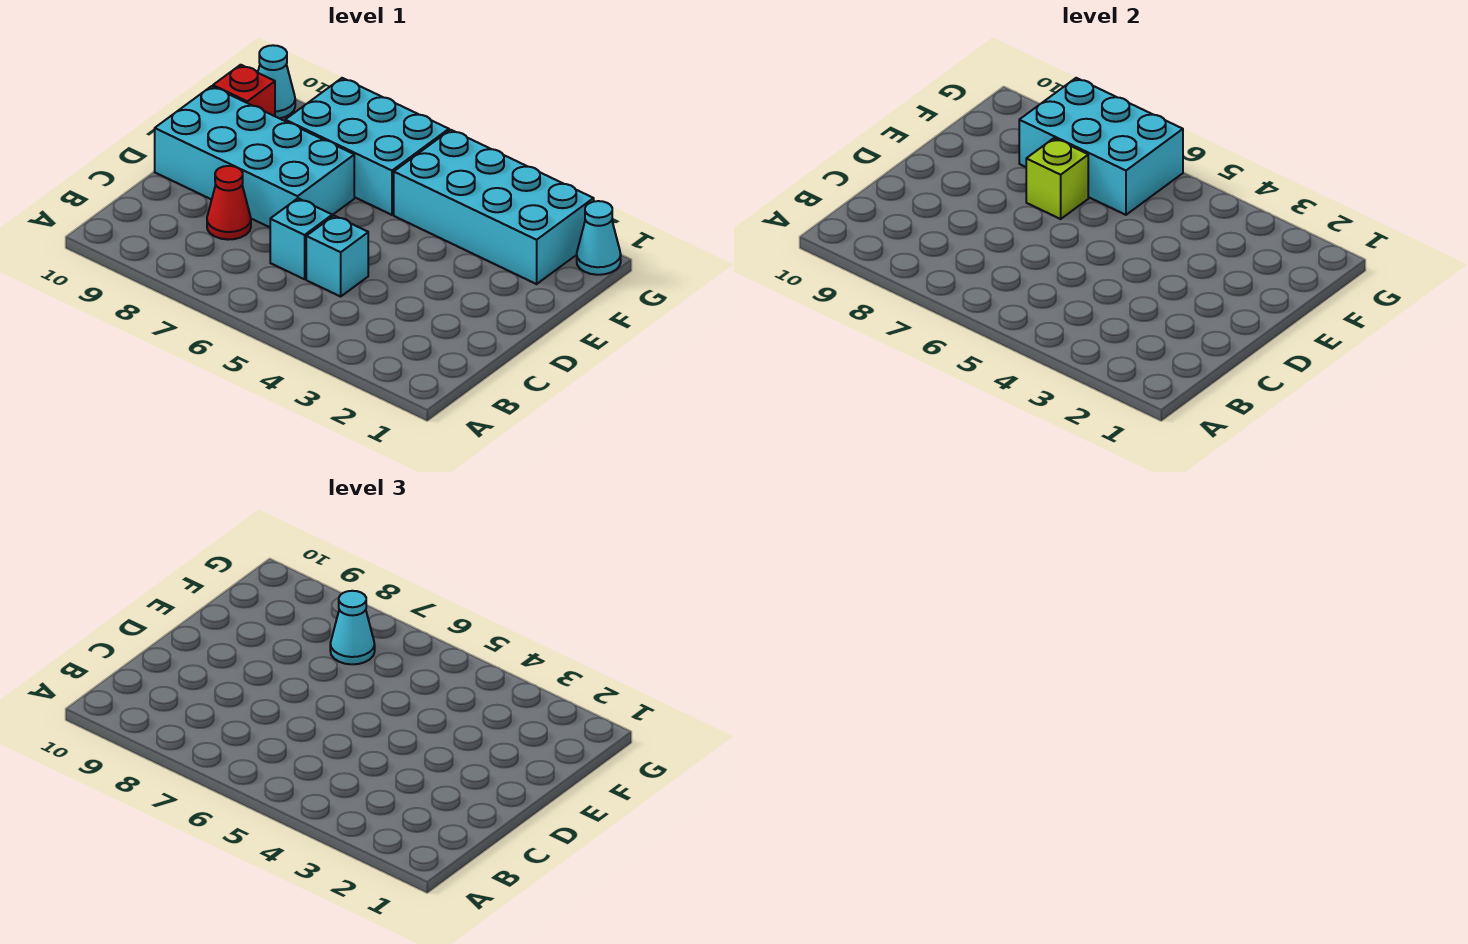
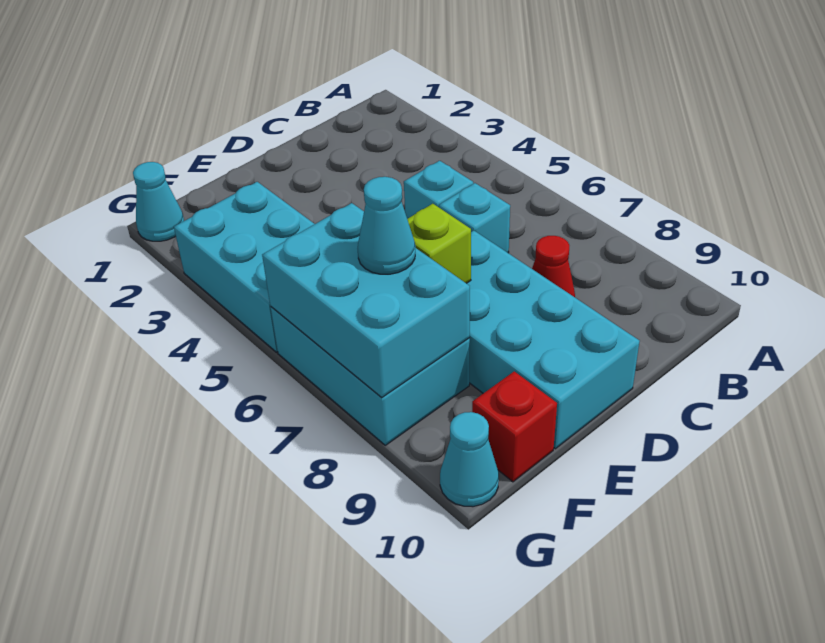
cyan brick F2:G5 level 1 -> cyan brick F3:G5 level 1

